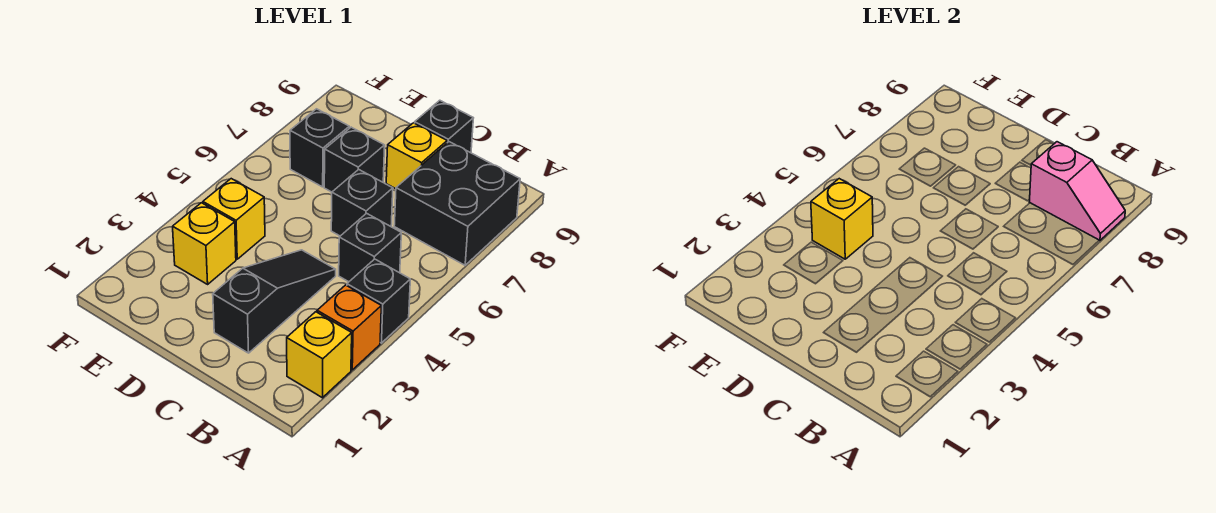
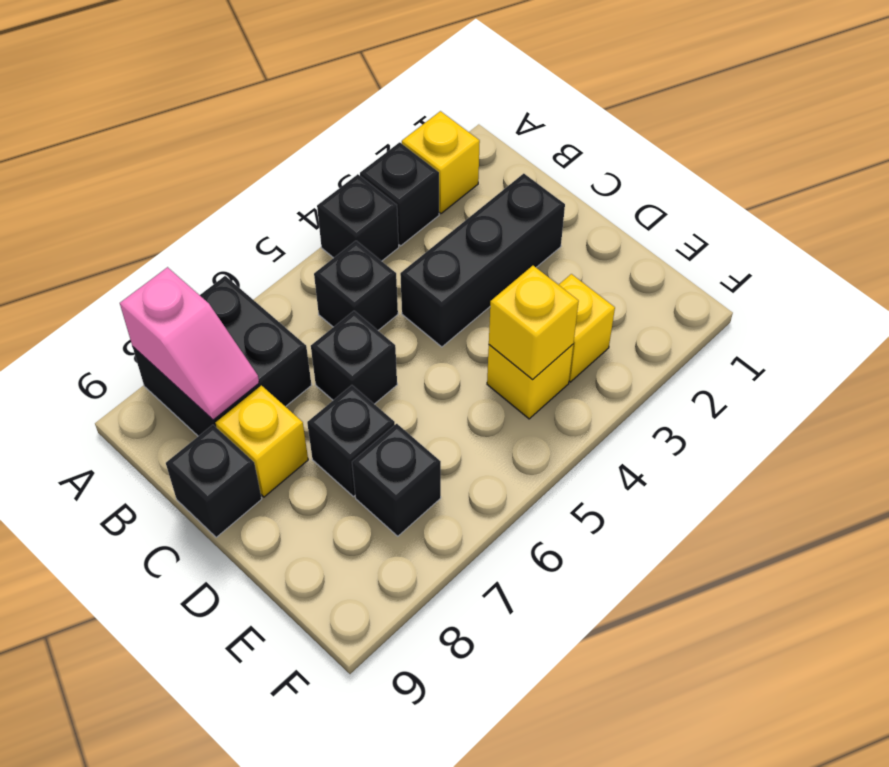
orange brick A3 level 1 -> black brick A3 level 1
pink slope A8:B8 level 2 top B -> pink slope A8:B8 level 2 top A
black slope C2:C4 level 1 top 2 -> black brick C2:C4 level 1

